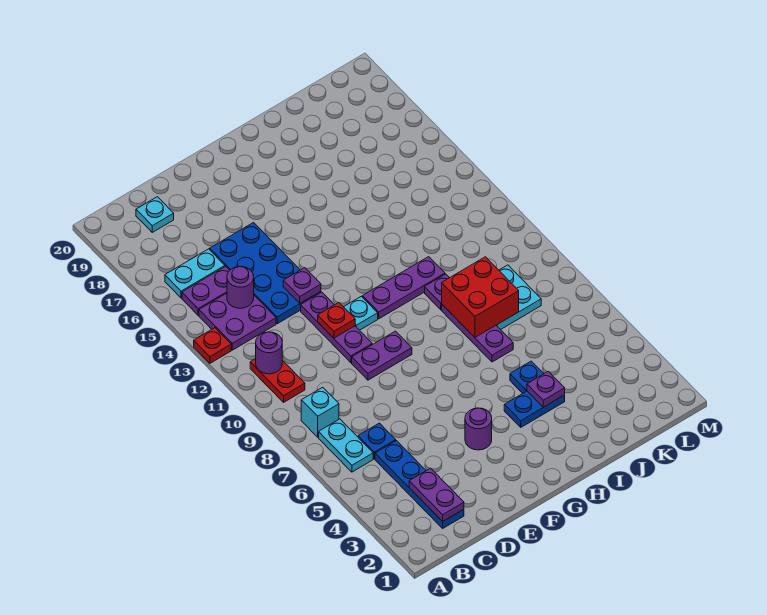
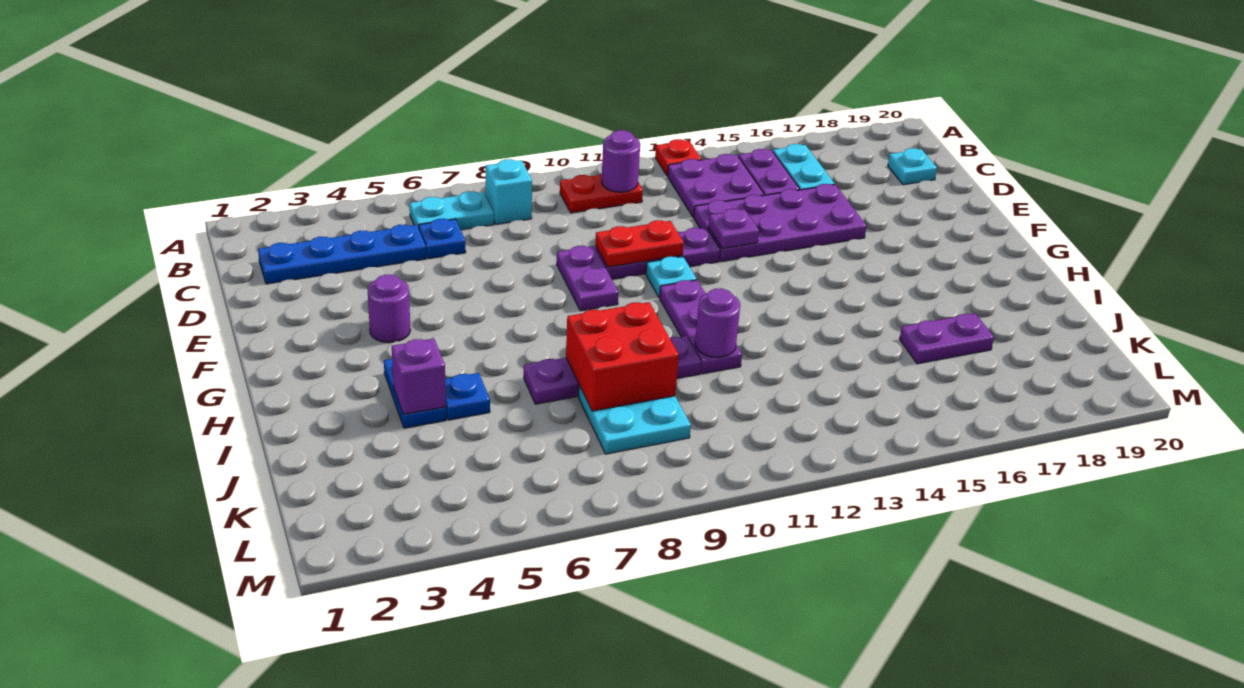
purple plate C2:C3 level 2 -> purple plate J16:J17 level 1
purple round brick C14 level 2 -> purple round brick I11 level 2
blue plate D13:E16 level 1 -> purple plate D13:E16 level 1
red plate E11 level 2 -> red plate E10:E11 level 2
purple plate I4 level 2 -> purple brick I4 level 2

